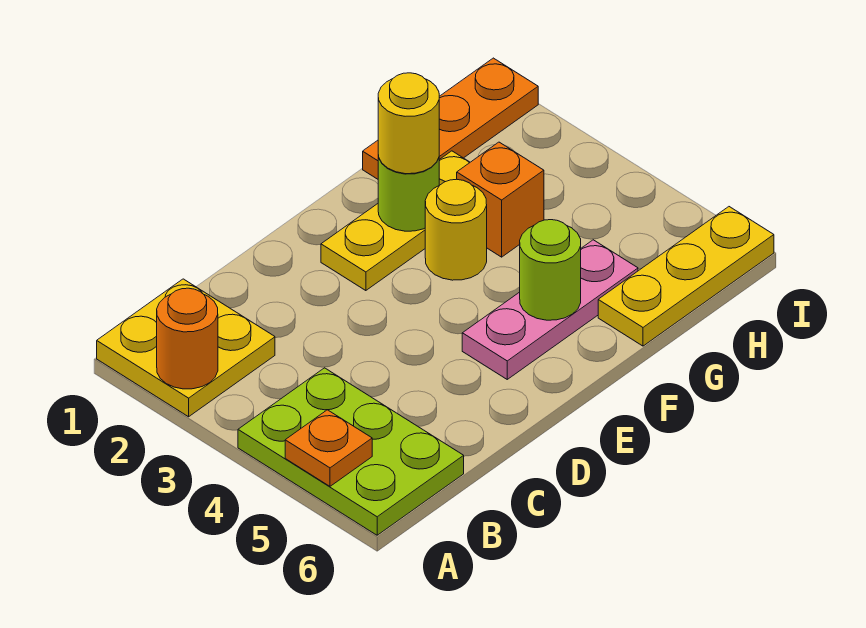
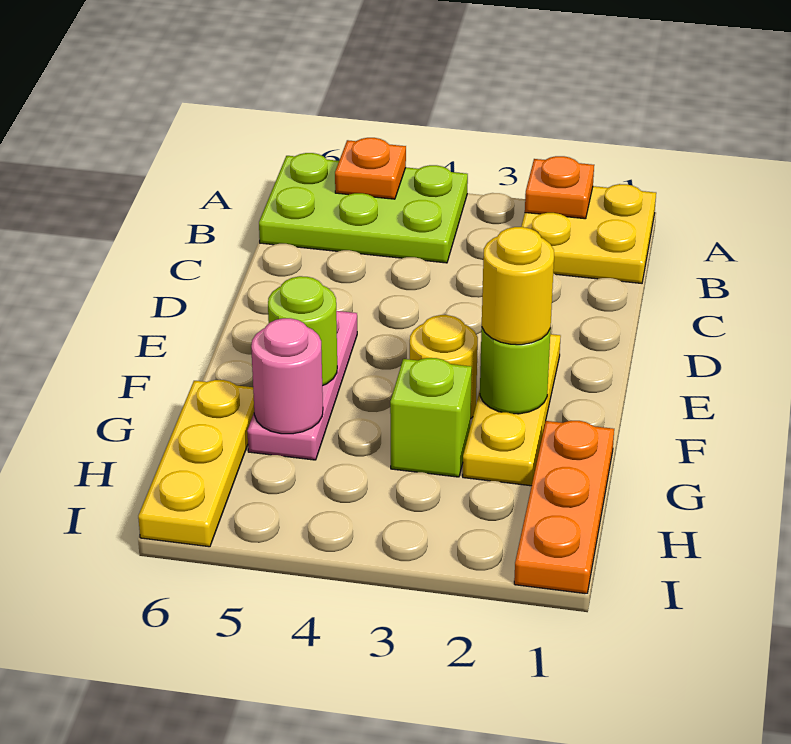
orange round brick A2 level 2 -> orange plate A2 level 2
orange brick G3 level 1 -> lime brick G3 level 1
none -> pink round brick G5 level 2

